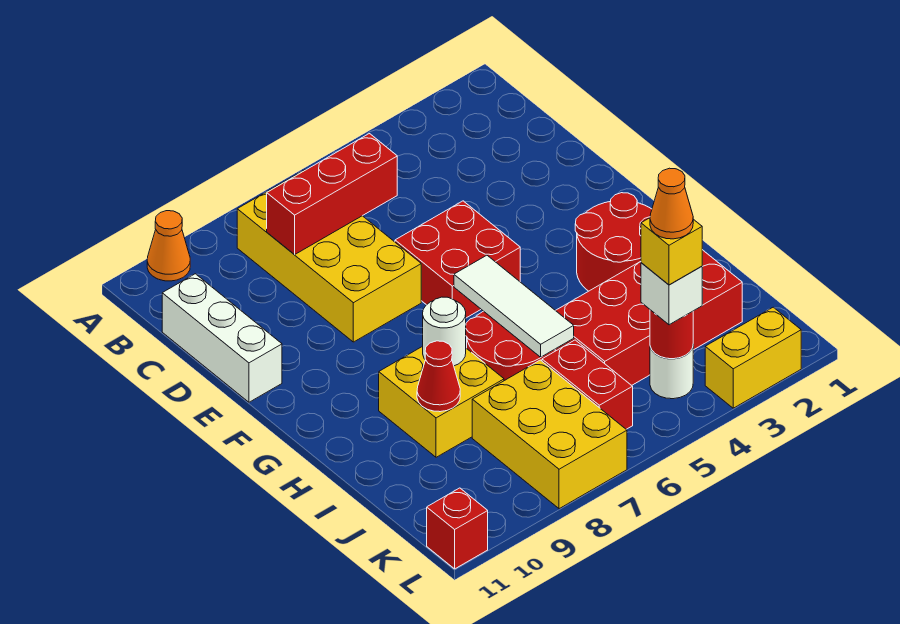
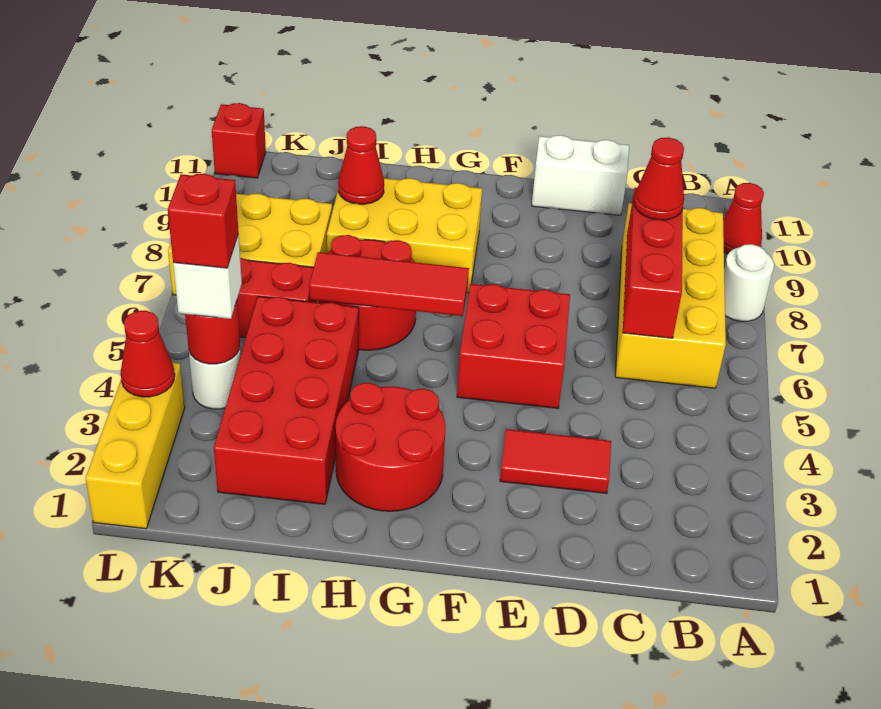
orange cone A10 level 1 -> red cone A10 level 1
yellow brick B7:E8 level 1 -> yellow brick B6:C9 level 1
none -> red cone C8 level 3
white brick C11:E11 level 1 -> white brick D11:E11 level 1
none -> red tile D3:E3 level 1
white tile G6:I6 level 2 -> red tile G6:I6 level 2
yellow brick H8:I9 level 1 -> yellow brick G8:I9 level 1
white round brick H8 level 2 -> white round brick A8 level 1
yellow brick K4 level 4 -> red brick K4 level 4
orange cone K4 level 5 -> none
yellow brick L2:L3 level 1 -> yellow brick L1:L3 level 1
none -> red cone L3 level 2

